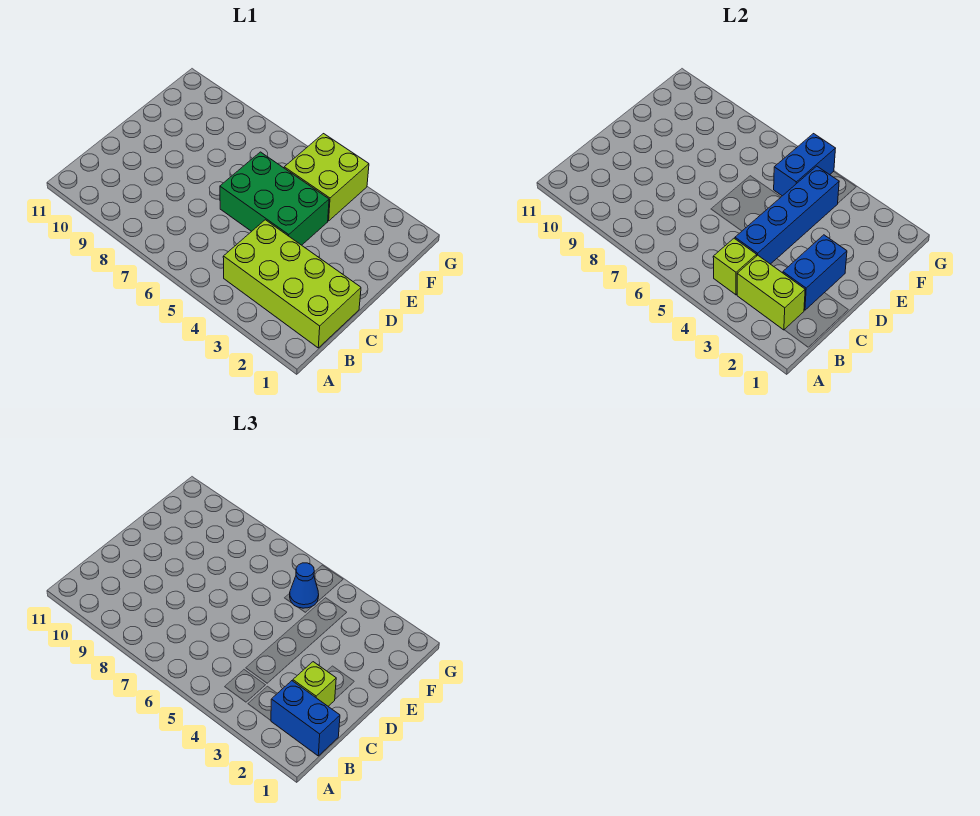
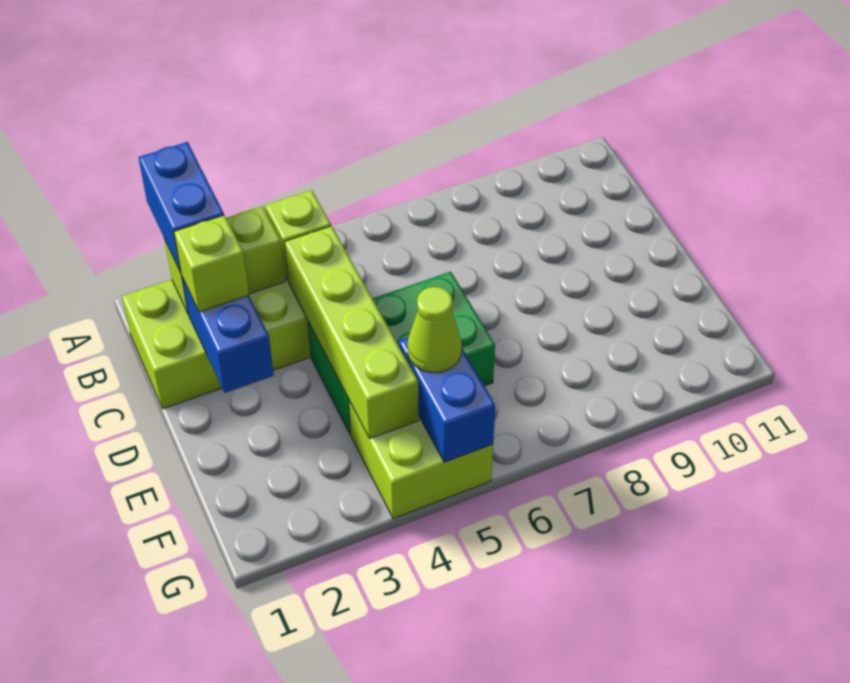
blue brick B1:B2 level 3 -> blue brick A2:B2 level 3
blue brick C4:F4 level 2 -> lime brick C4:F4 level 2
blue cone F5 level 3 -> lime cone F5 level 3

